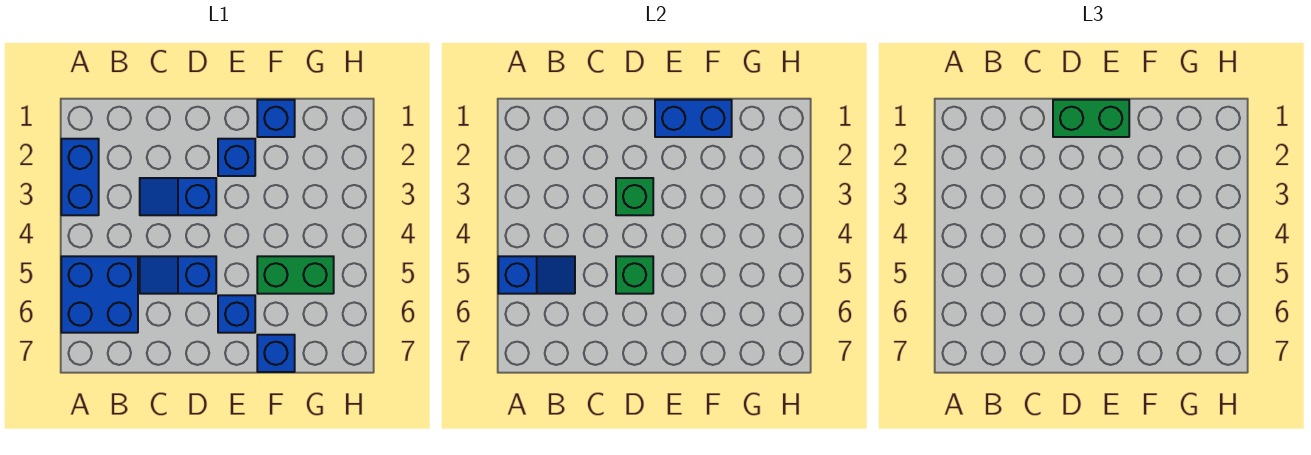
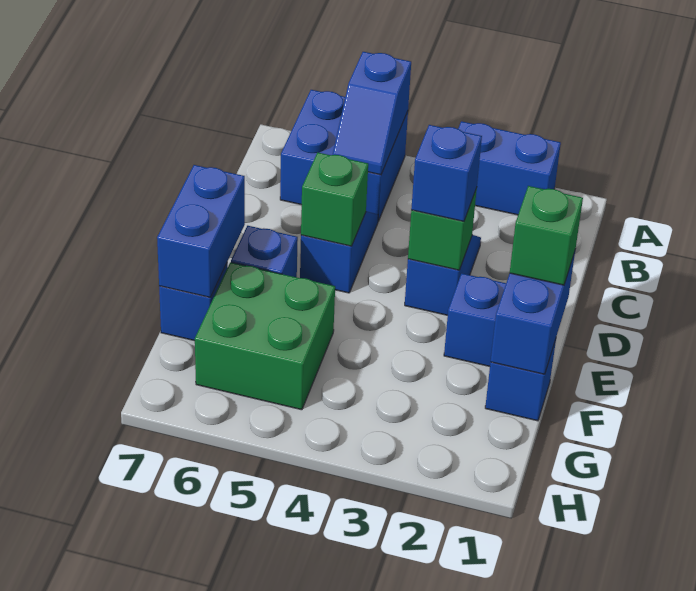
green brick D1:E1 level 3 -> green brick E1 level 3
none -> blue brick D3 level 3
none -> blue brick E7:F7 level 2
green brick F5:G5 level 1 -> green brick F5:G6 level 1

